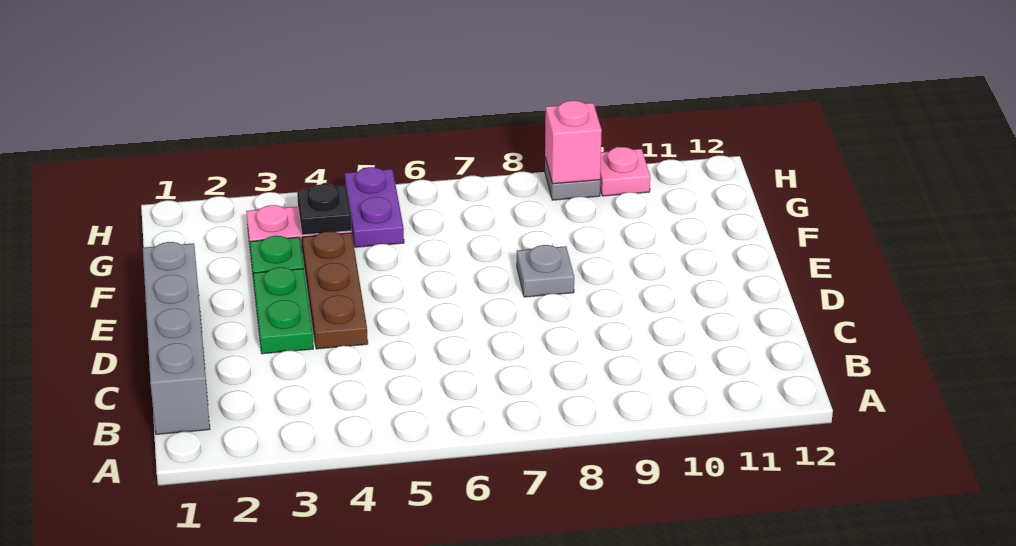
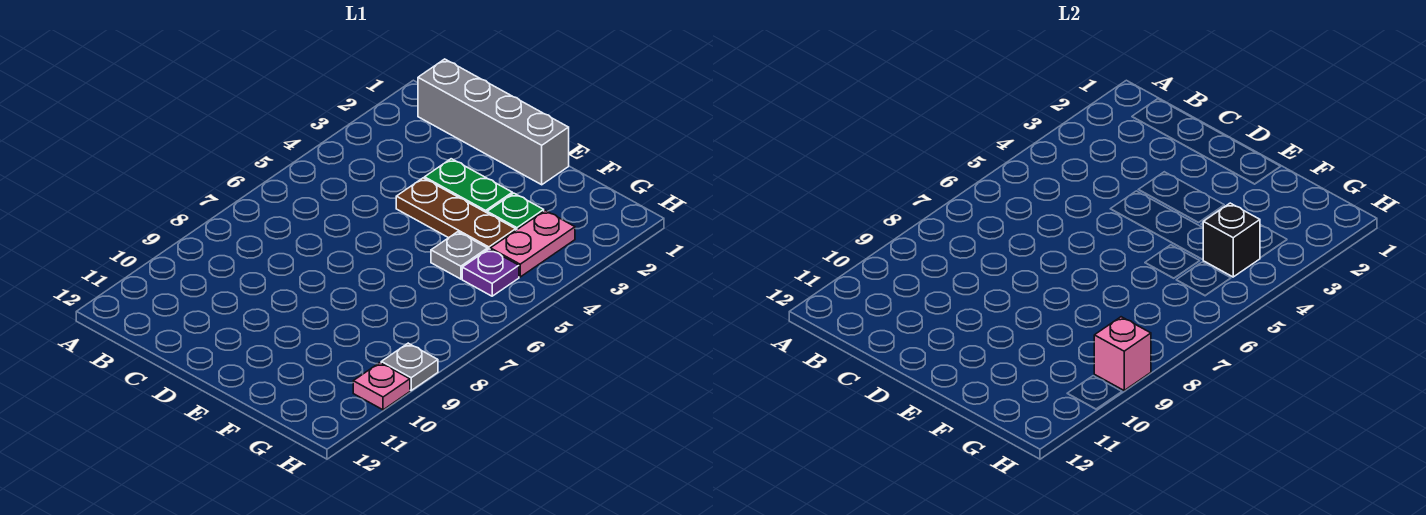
grey plate E8 level 1 -> grey plate F5 level 1
black plate G4 level 2 -> black brick G4 level 2
purple plate G5:H5 level 1 -> purple plate G5 level 1

